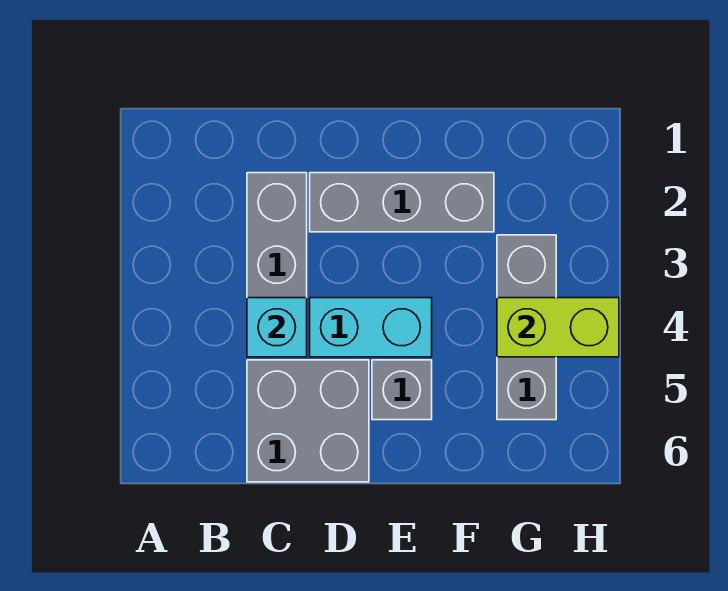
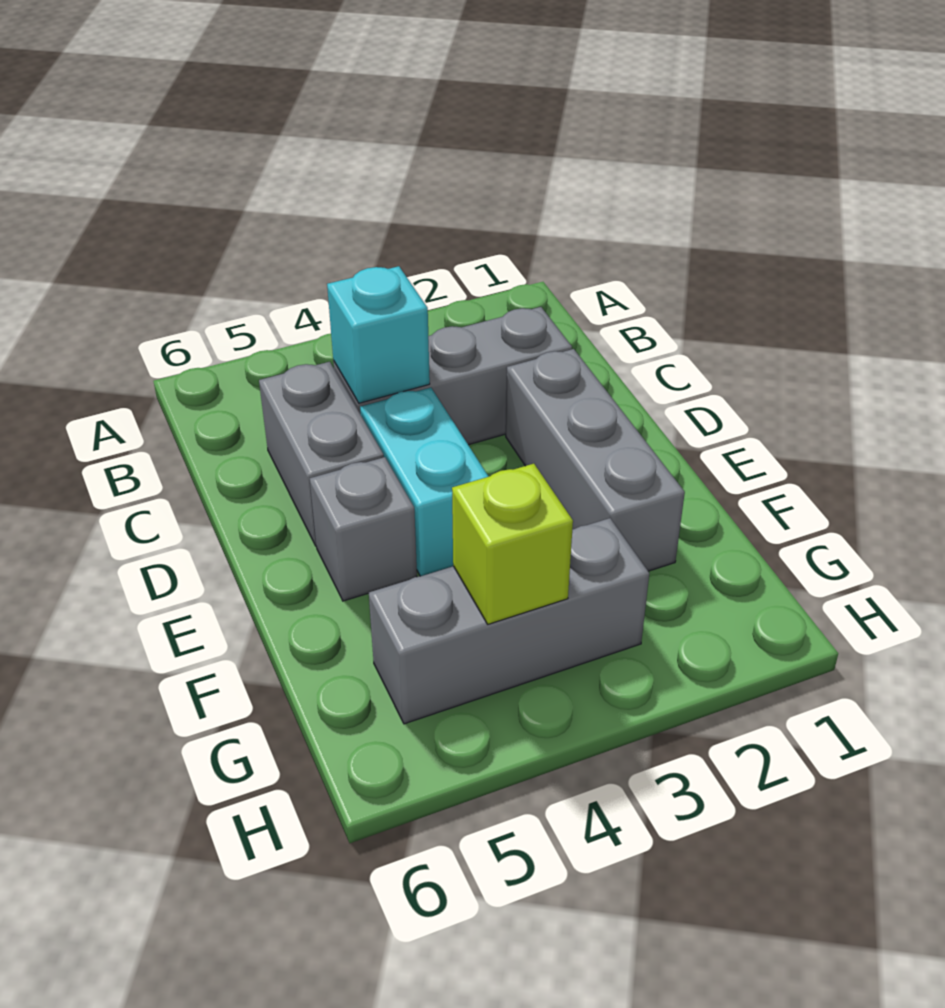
grey brick C5:D6 level 1 -> grey brick C5:D5 level 1
lime brick G4:H4 level 2 -> lime brick G4 level 2

